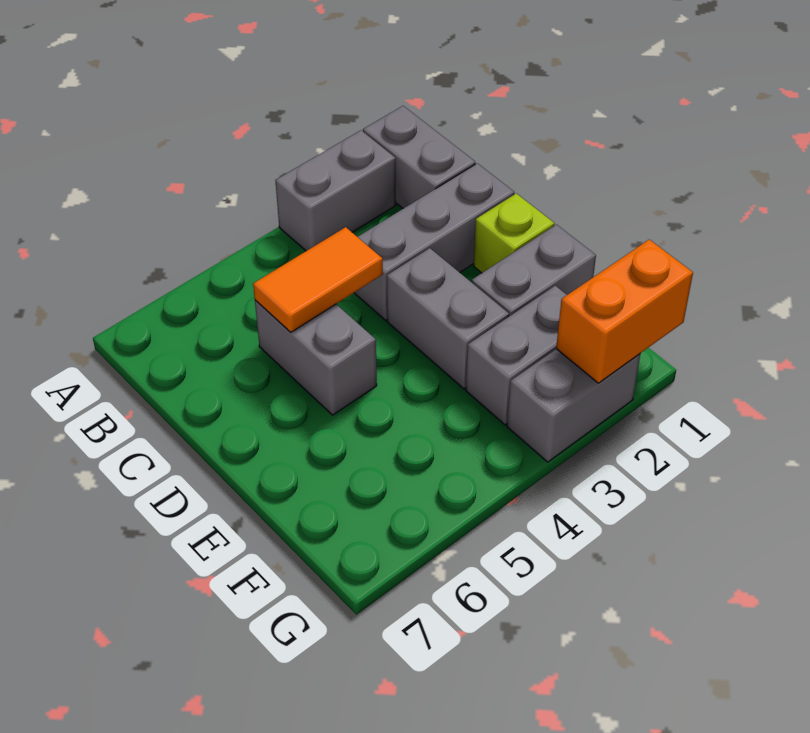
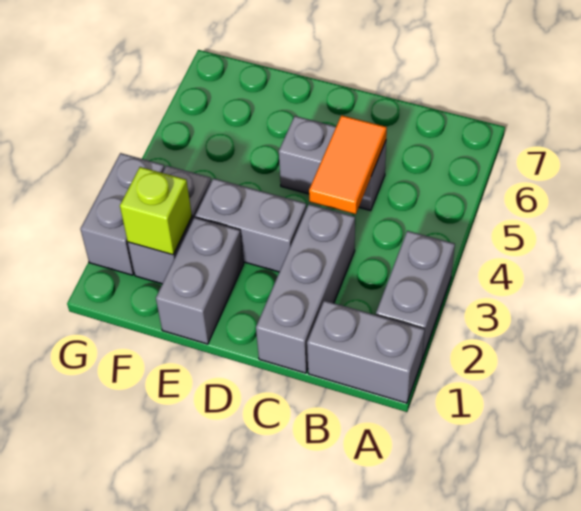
lime brick D1 level 1 -> lime brick F2 level 2
orange brick G1:G2 level 2 -> none

